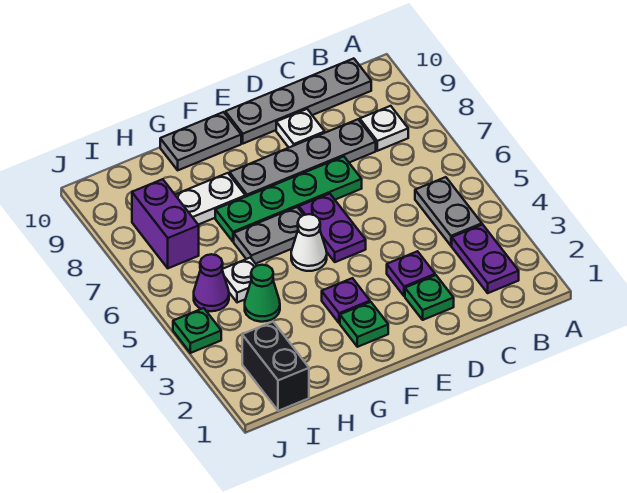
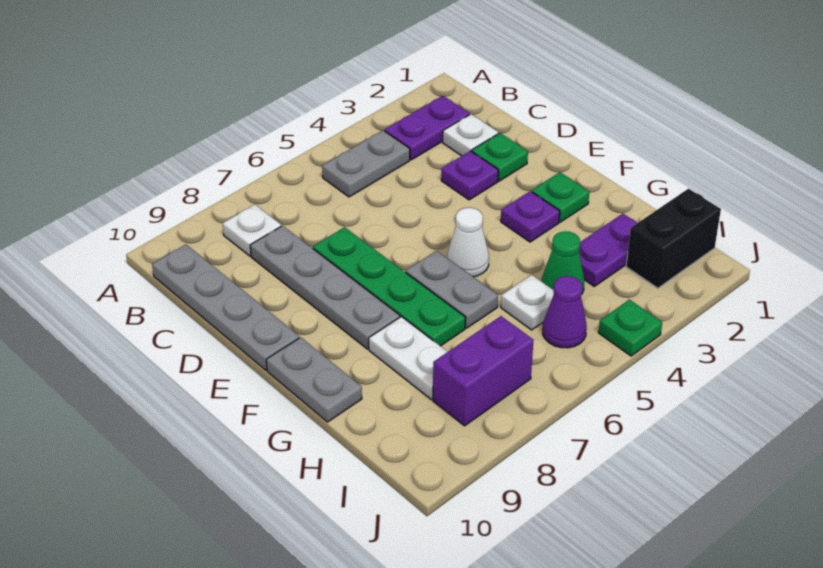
white plate D9 level 1 -> white plate C2 level 1
purple plate E5:E6 level 1 -> purple plate H2:H3 level 1

